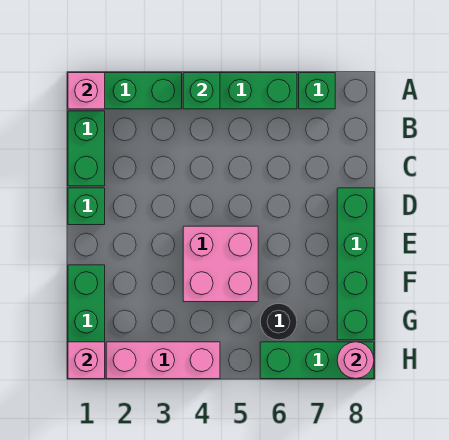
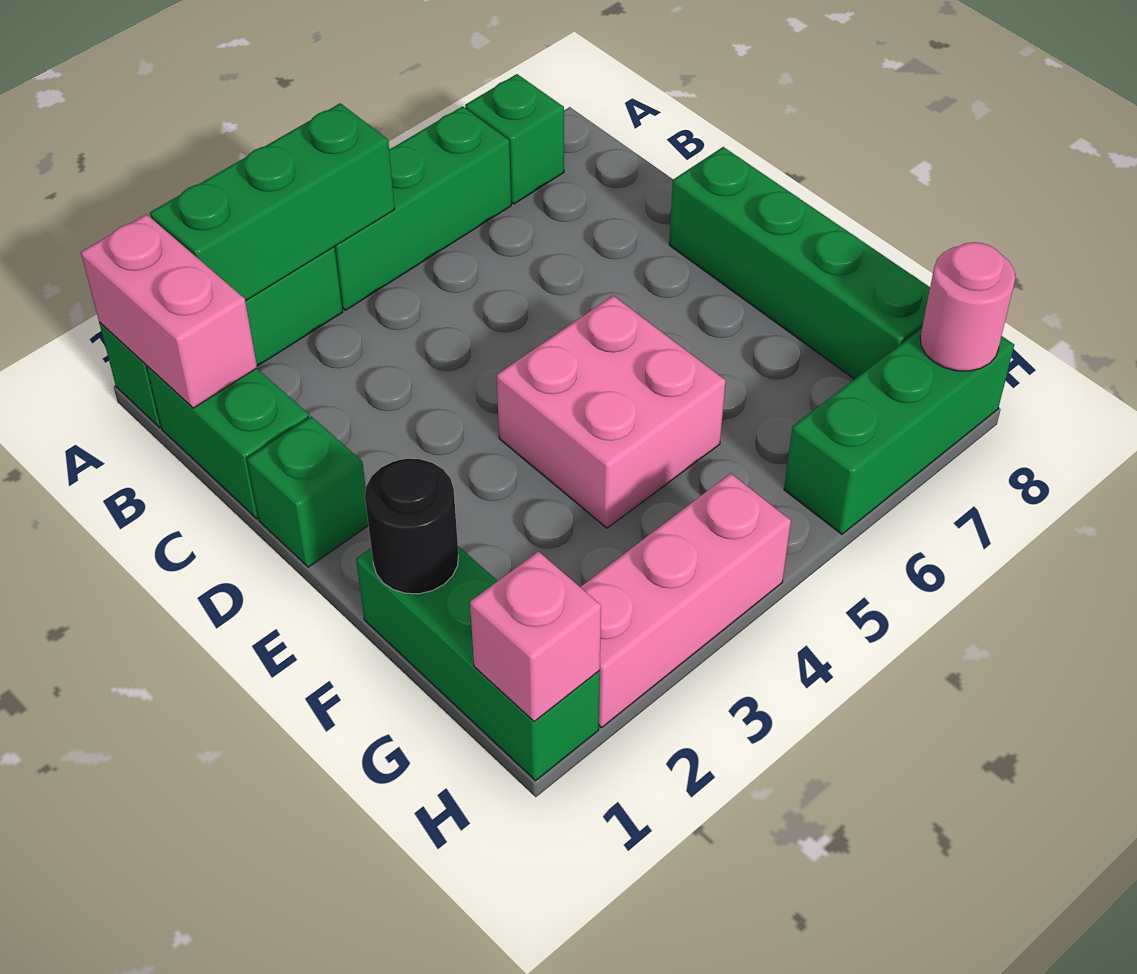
pink brick A1 level 2 -> pink brick A1:B1 level 2
green brick A4 level 2 -> green brick A2:A4 level 2
black round brick G6 level 1 -> black round brick F1 level 2

